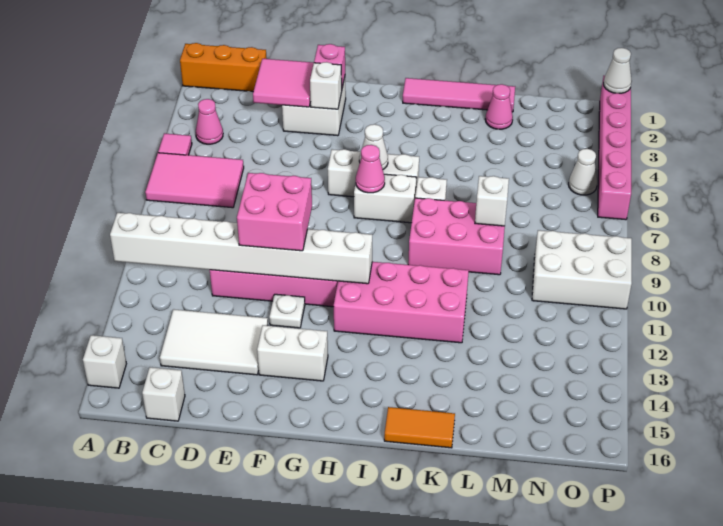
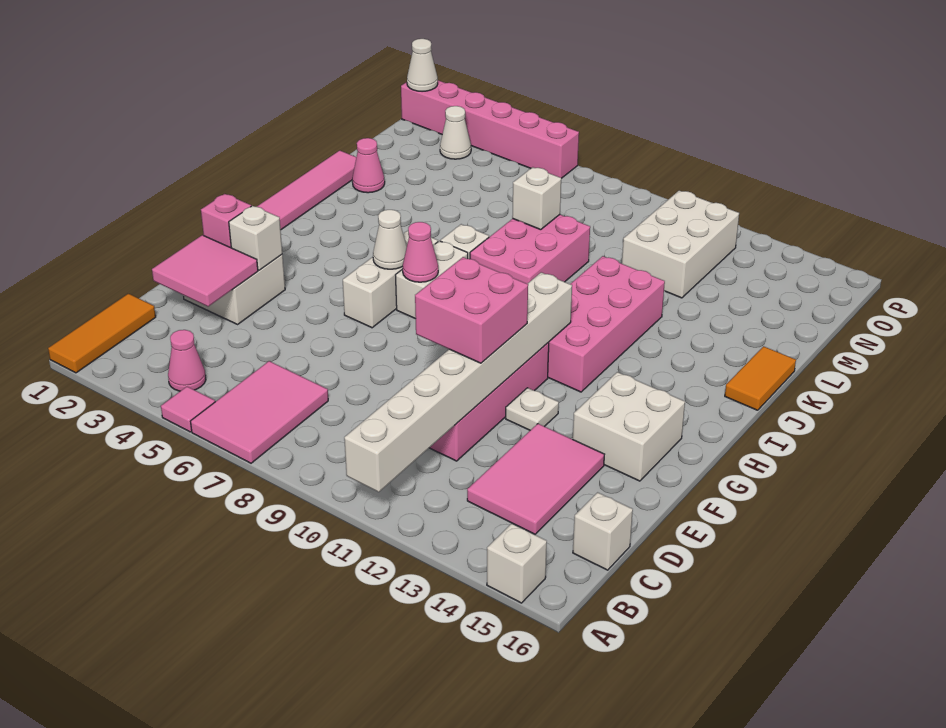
orange brick A1:C1 level 1 -> orange tile A1:C1 level 1
white tile C13:E14 level 1 -> pink tile C13:E14 level 1
white brick F14:G14 level 1 -> white brick F14:G15 level 1
white brick N9:P10 level 1 -> white brick M11:O12 level 1
white cone O5 level 1 -> white cone O3 level 1

